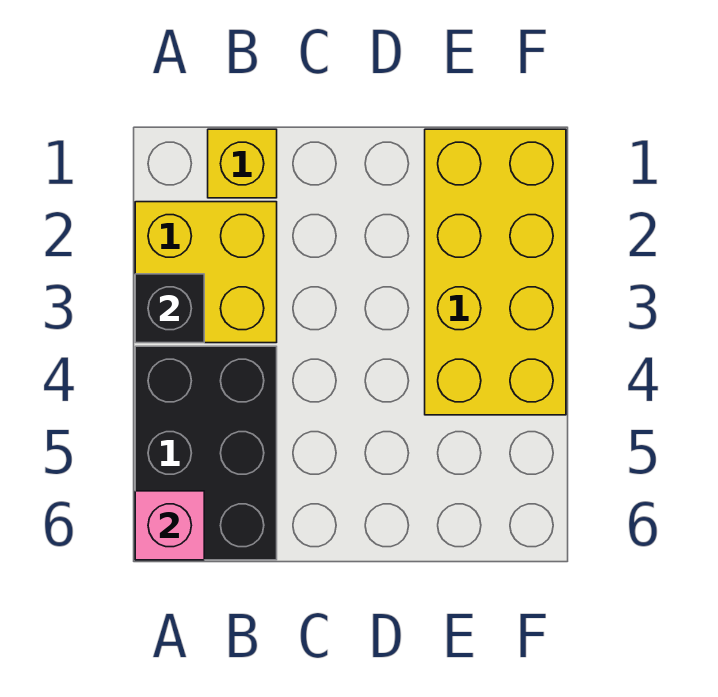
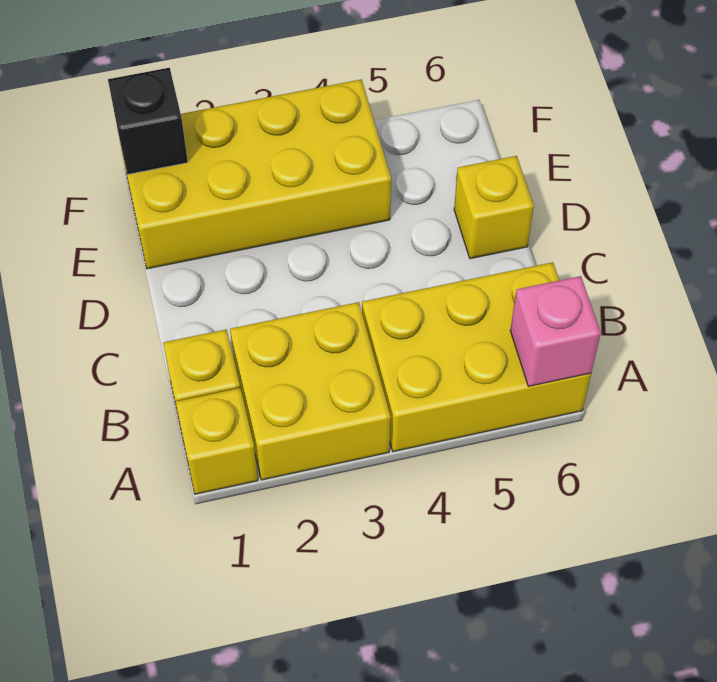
none -> yellow brick A1 level 1
black brick A3 level 2 -> black brick F1 level 2
black brick A4:B6 level 1 -> yellow brick A4:B6 level 1
none -> yellow brick D6 level 1

